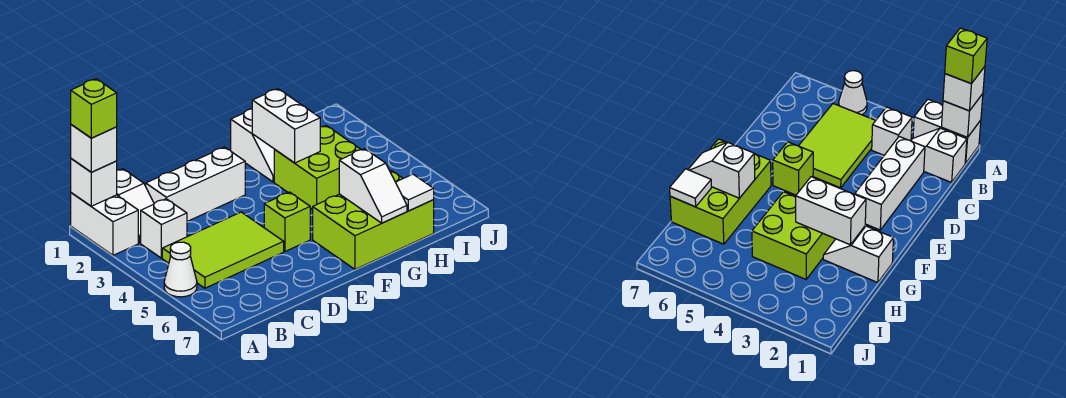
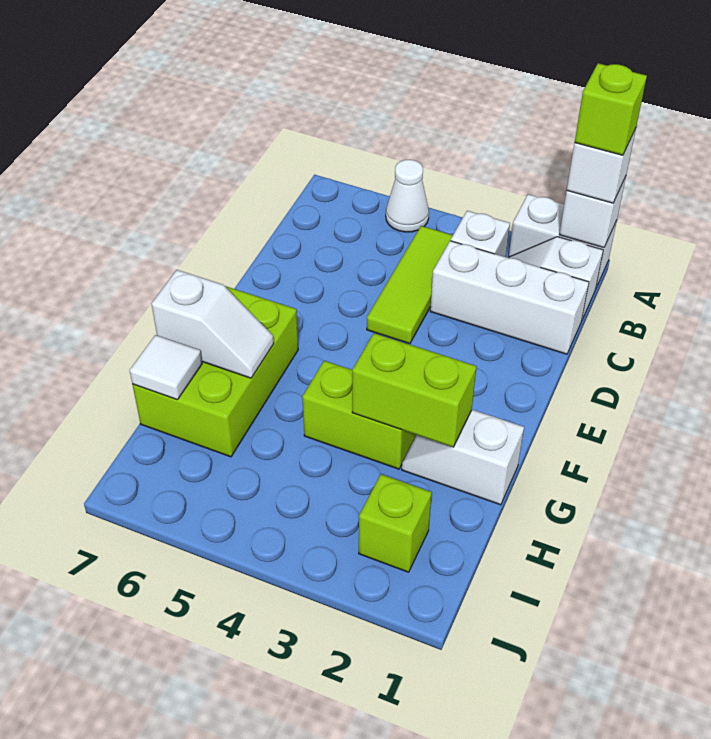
lime tile B4:D5 level 1 -> lime tile B4:D4 level 1
white brick C2:E2 level 1 -> white brick C1:C3 level 1
lime brick E5 level 1 -> lime brick I2 level 1
white brick G2:G3 level 2 -> lime brick G2:G3 level 2
lime brick G3:H4 level 1 -> lime brick G3:G4 level 1
white slope G6:G7 level 2 top 6 -> white slope G6:G7 level 2 top 7

